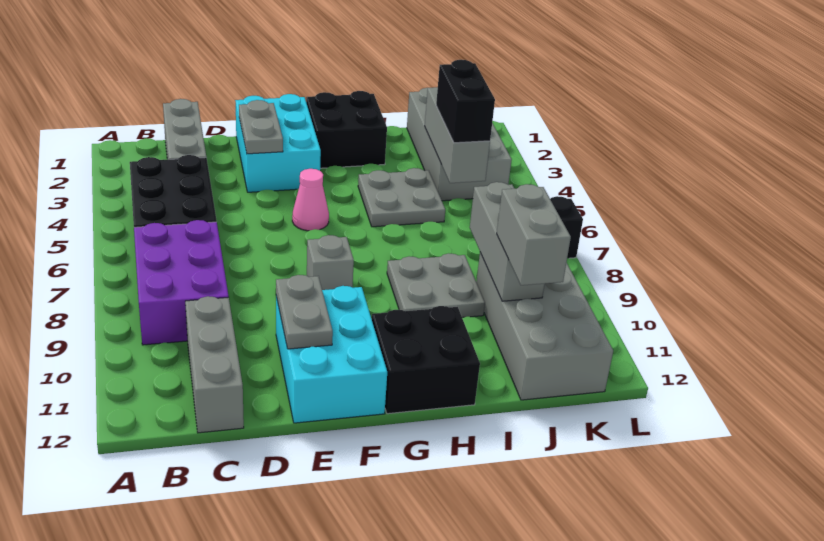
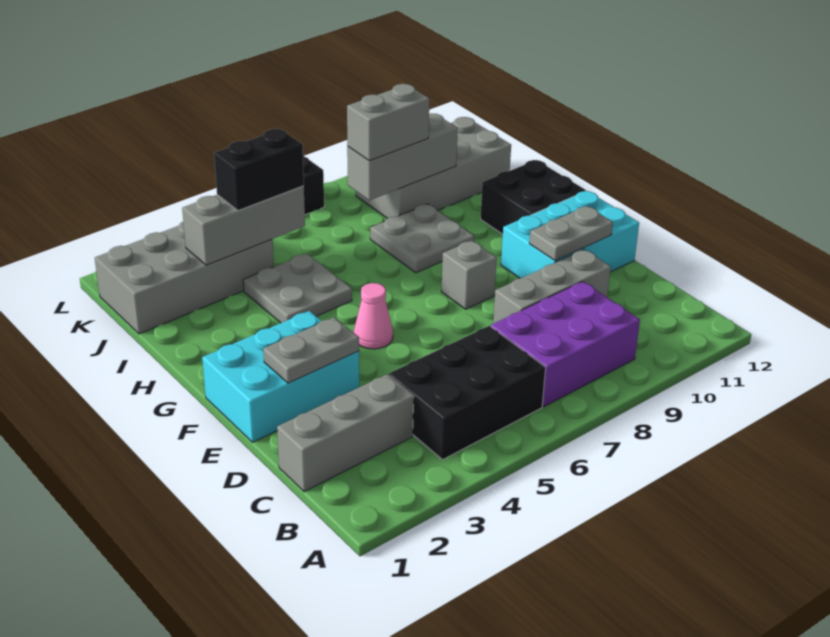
grey brick C10:C12 level 1 -> grey brick D8:D10 level 1
black brick G1:H2 level 1 -> none
grey brick J10:J11 level 3 -> grey brick J8:J9 level 3

